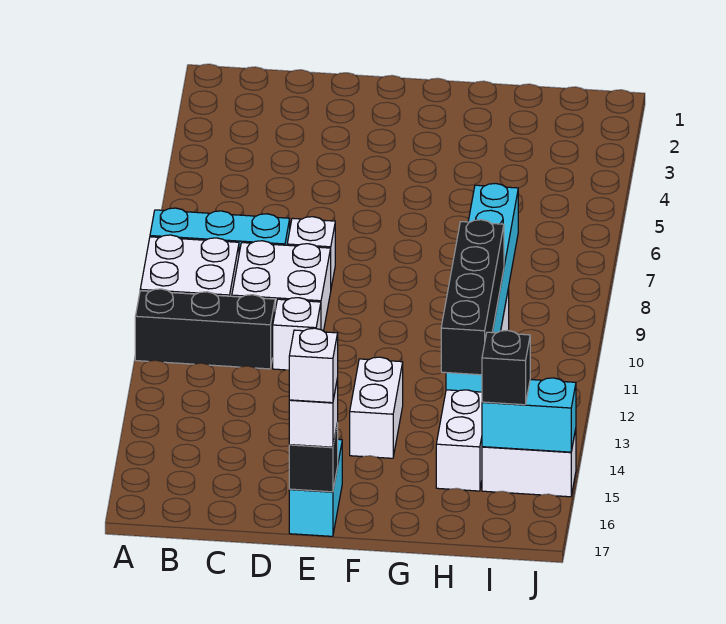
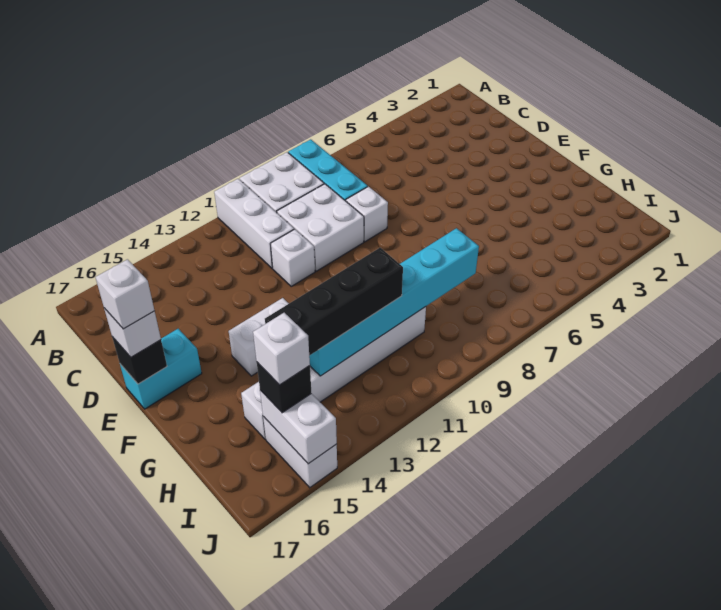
black brick A11:C11 level 1 -> white brick A11:C11 level 1
cyan brick I15:J15 level 2 -> white brick I15:J15 level 2
none -> white brick I15 level 4

